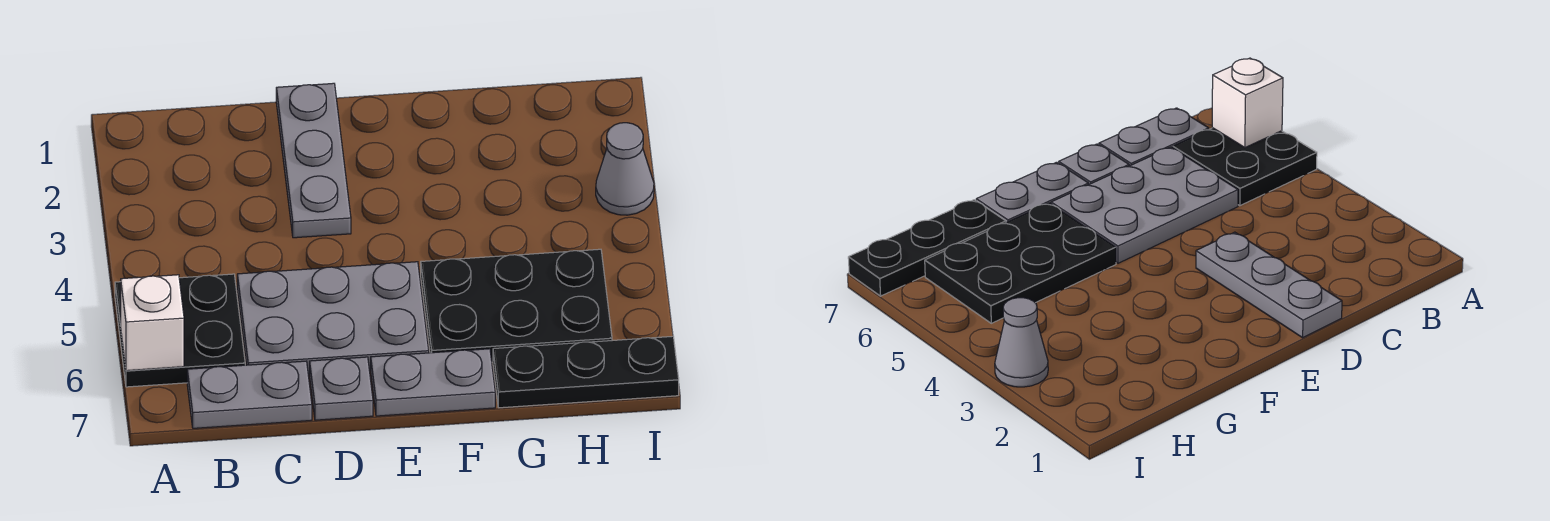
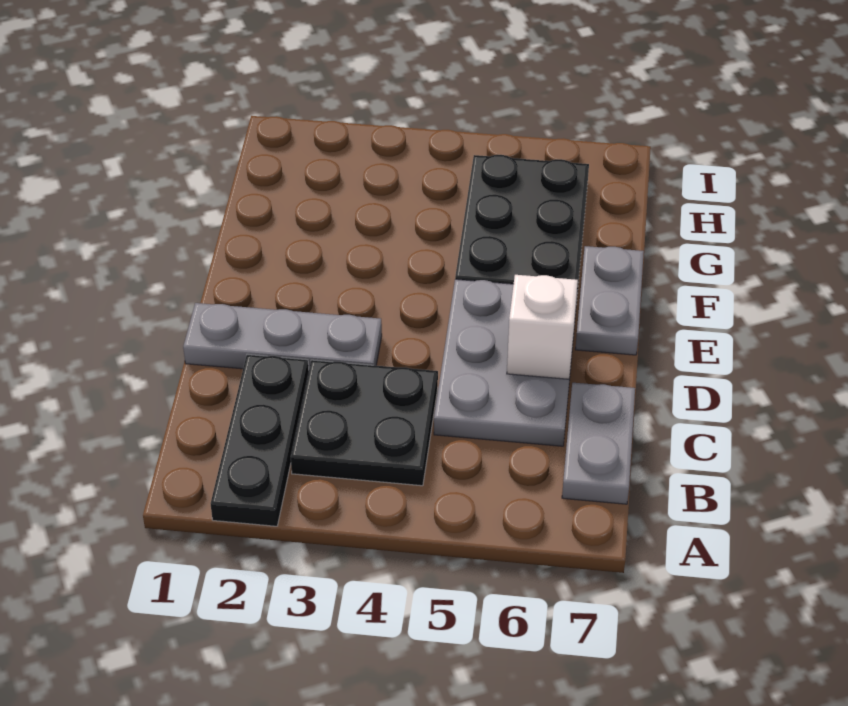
black plate A5:B6 level 1 -> black plate B3:C4 level 1
white brick A6 level 2 -> white brick D6 level 2
grey plate D7 level 1 -> none
black plate G7:I7 level 1 -> black plate A2:C2 level 1
grey cone I3 level 1 -> none

